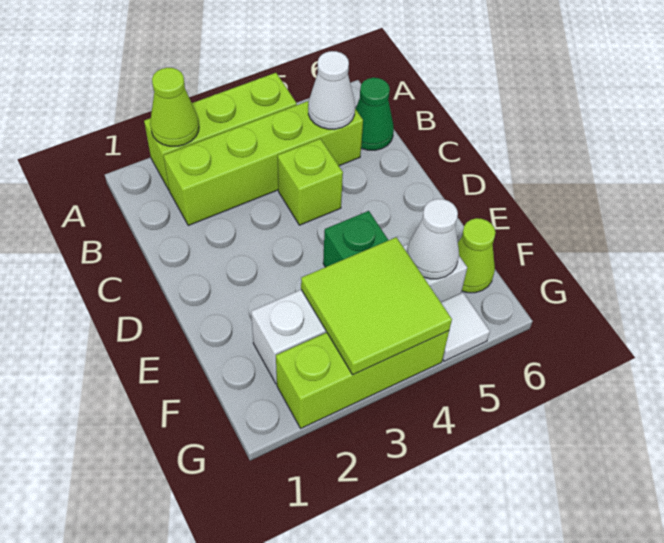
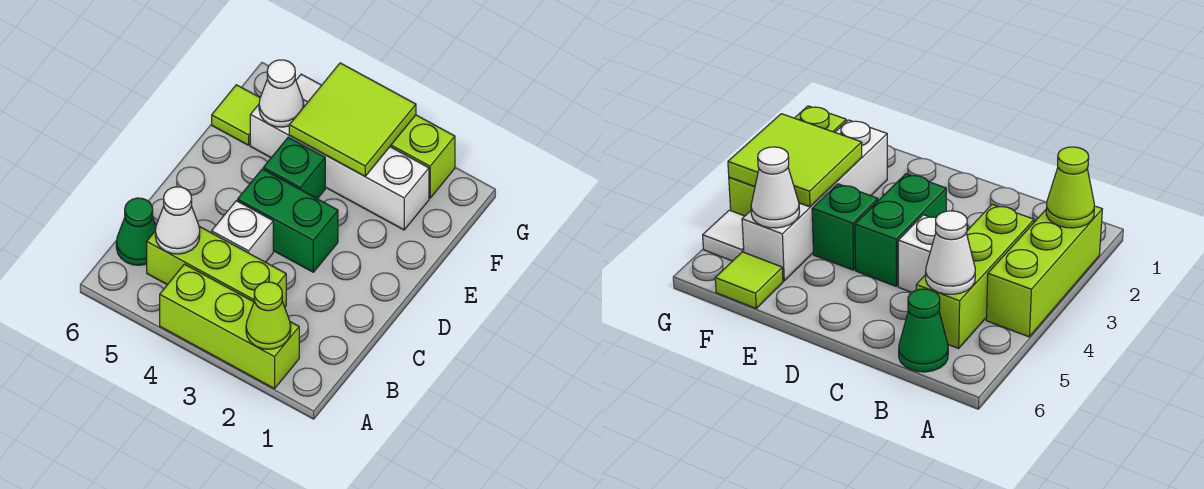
lime brick B2:B5 level 1 -> lime brick B3:B5 level 1
lime brick C4 level 1 -> white brick C4 level 1
none -> green brick D3:D4 level 1
lime cone F6 level 1 -> lime tile F6 level 1

